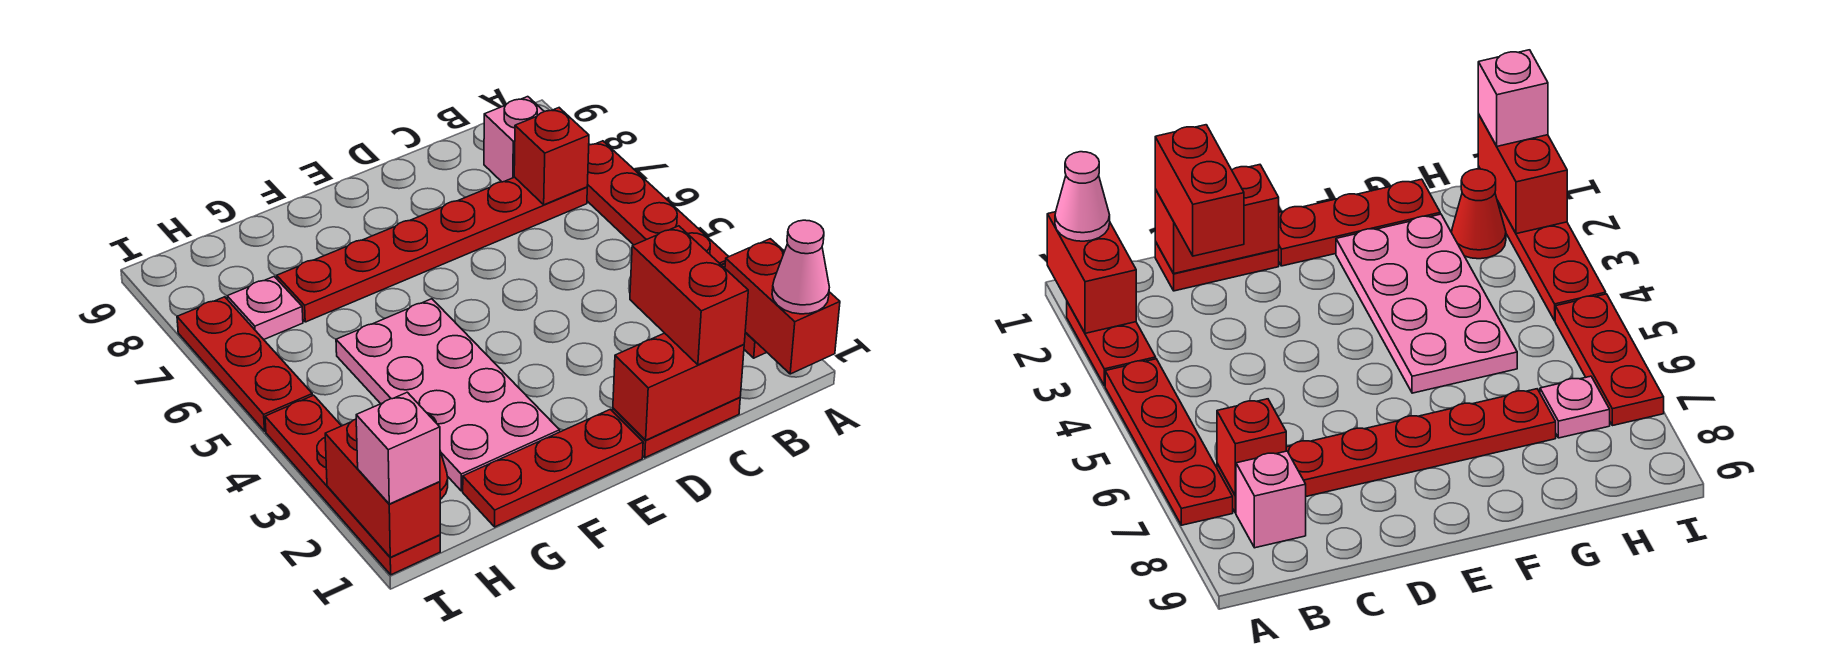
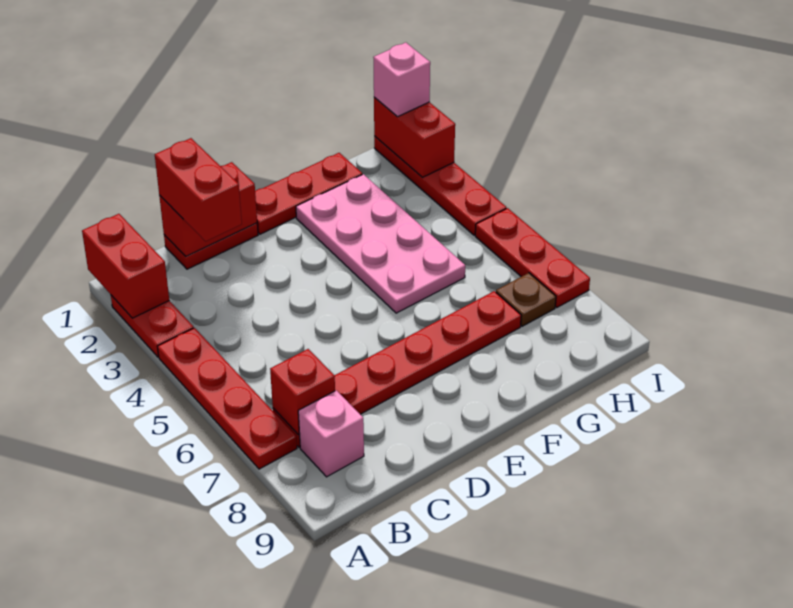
pink cone A1 level 3 -> none
red cone H2 level 1 -> none
pink plate H7 level 1 -> brown plate H7 level 1

